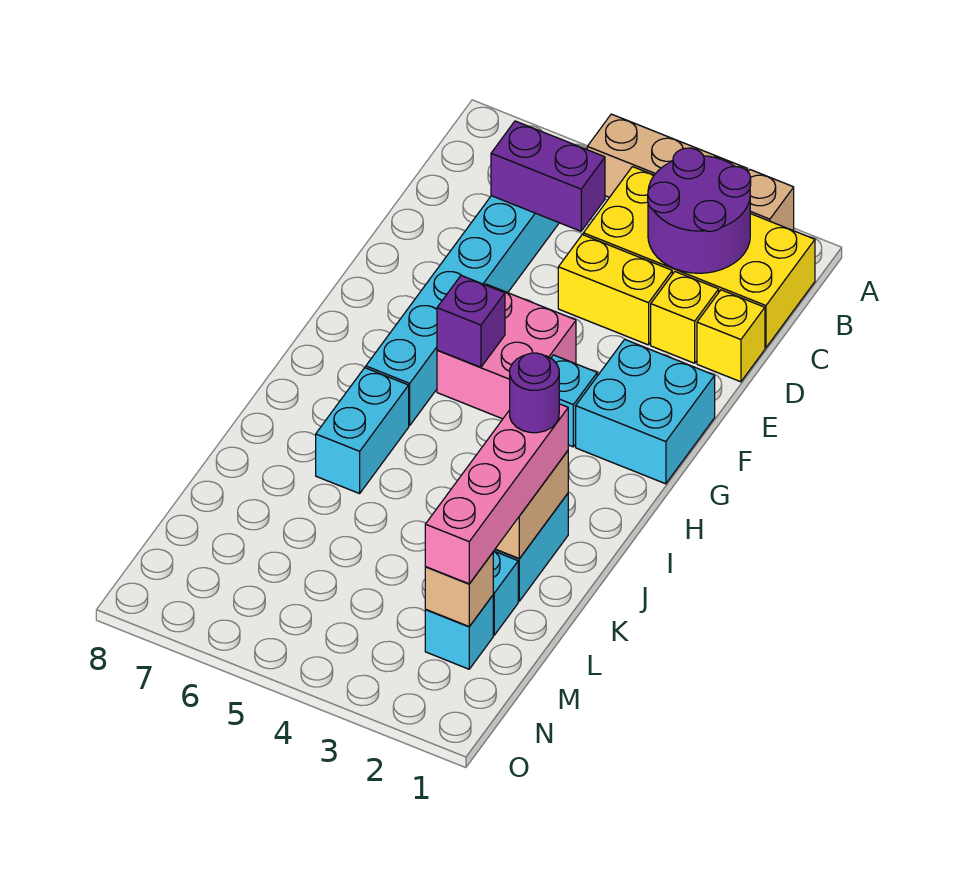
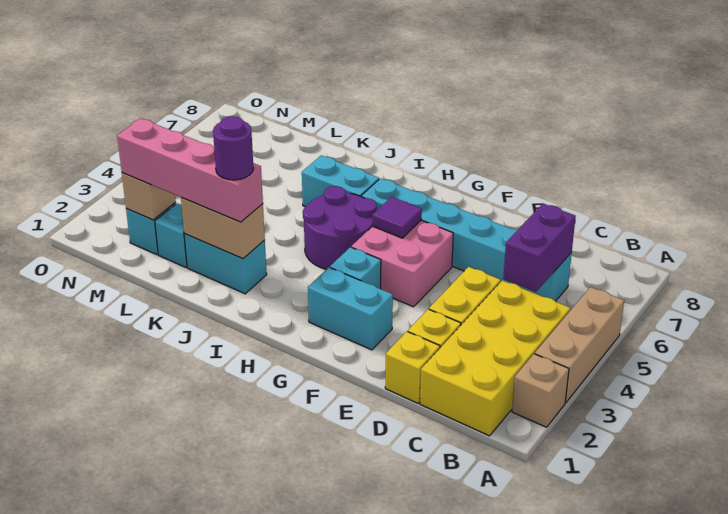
purple round brick B2:C3 level 2 -> purple round brick H4:I5 level 1
cyan brick F1:G2 level 1 -> cyan brick F2:G2 level 1
purple brick G5 level 2 -> purple tile G5 level 2

